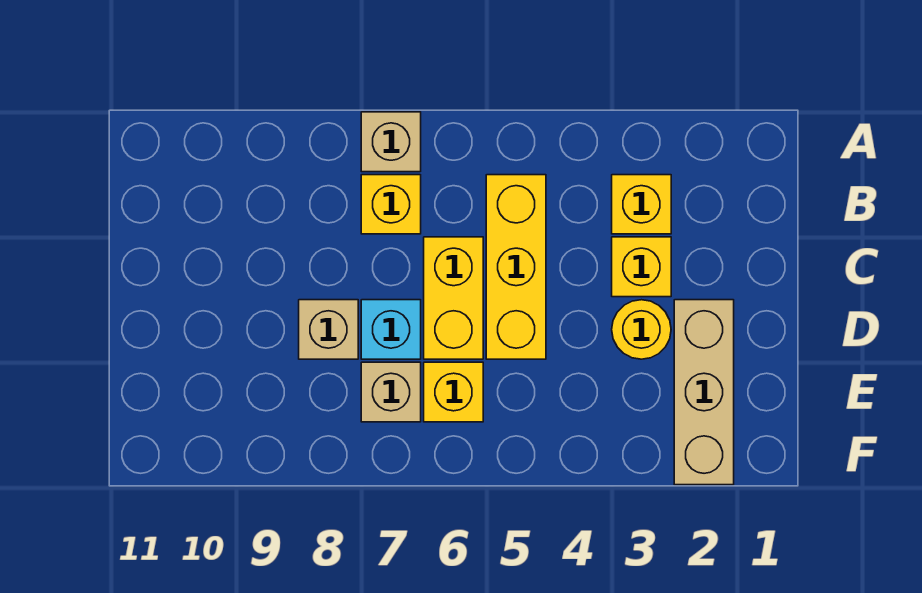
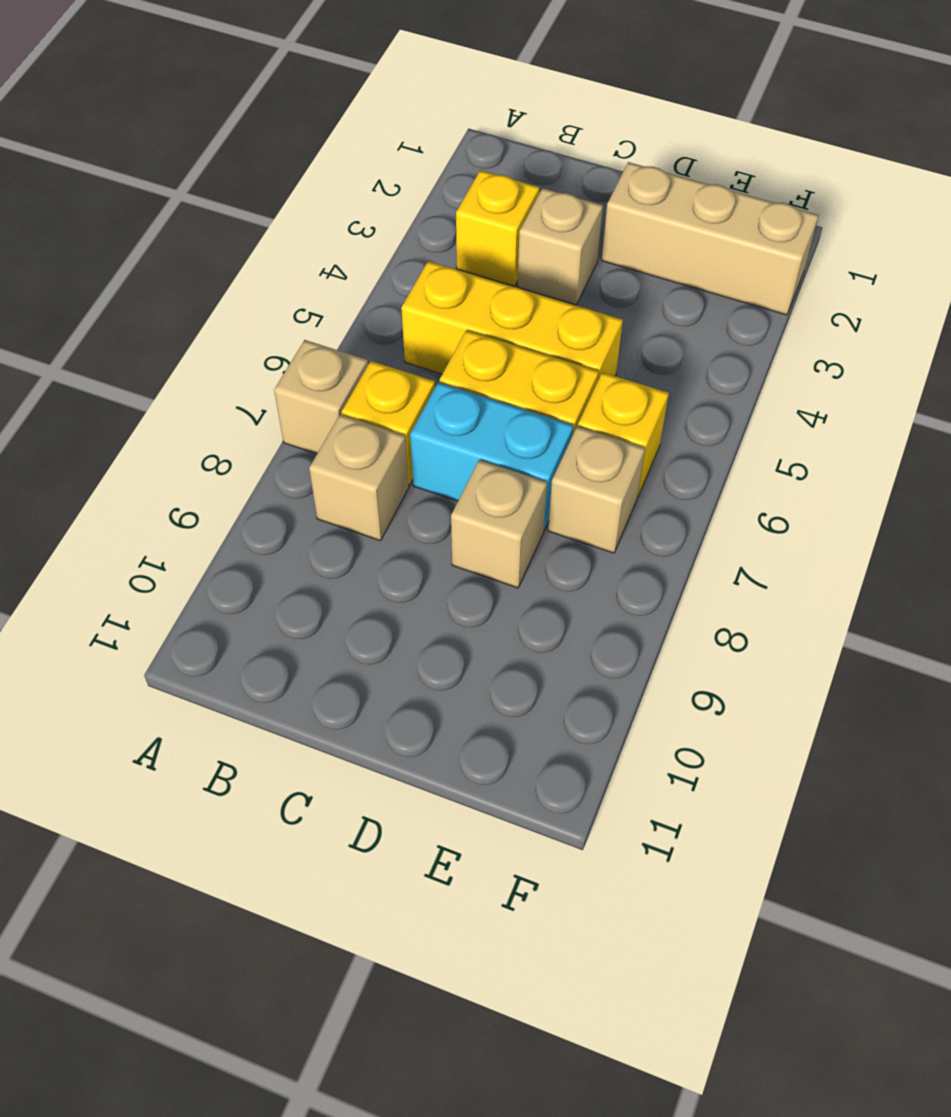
none -> tan brick B8 level 1
yellow brick C3 level 1 -> tan brick C3 level 1
yellow round brick D3 level 1 -> none
cyan brick D7 level 1 -> cyan brick C7:D7 level 1

